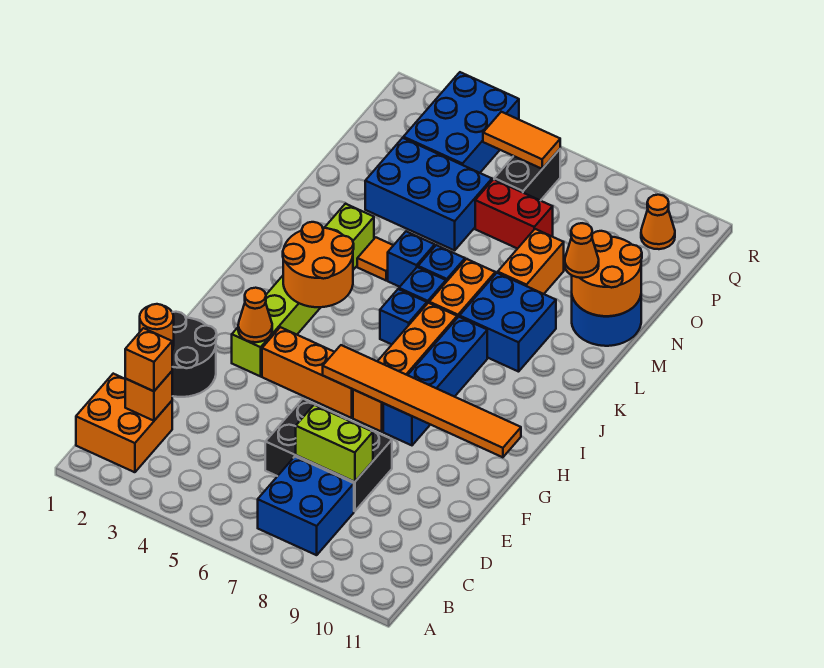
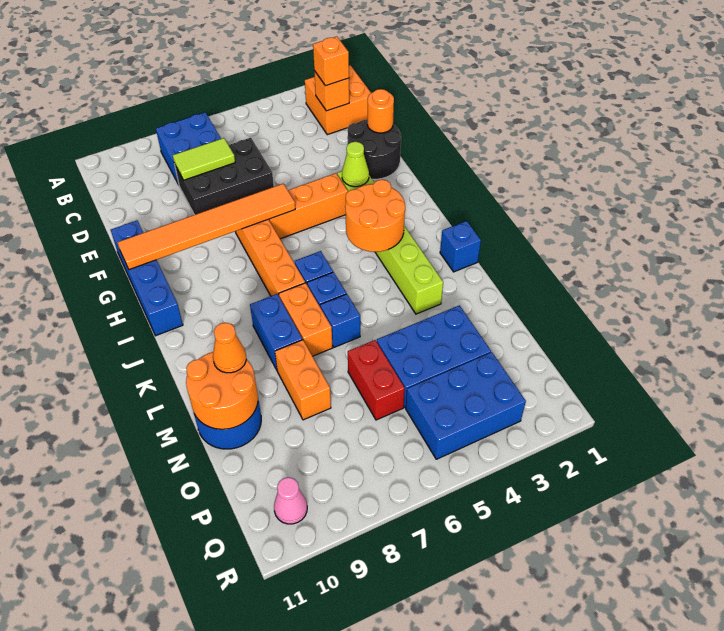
lime brick D7:D8 level 2 -> lime tile D7:D8 level 2
orange cone G3 level 2 -> lime cone G3 level 2
blue brick G8:J8 level 1 -> blue brick F11:I11 level 1
blue brick K8:L9 level 1 -> blue brick K8:L8 level 1
orange tile L4 level 1 -> none
blue brick L5 level 1 -> blue brick K1 level 1
red brick O6:O7 level 1 -> red brick N6:O6 level 1
blue brick P3:R4 level 1 -> blue brick P3:Q5 level 1
black brick P6:Q6 level 1 -> none
orange tile Q5:Q6 level 2 -> none
orange cone Q10 level 1 -> pink cone Q10 level 1

